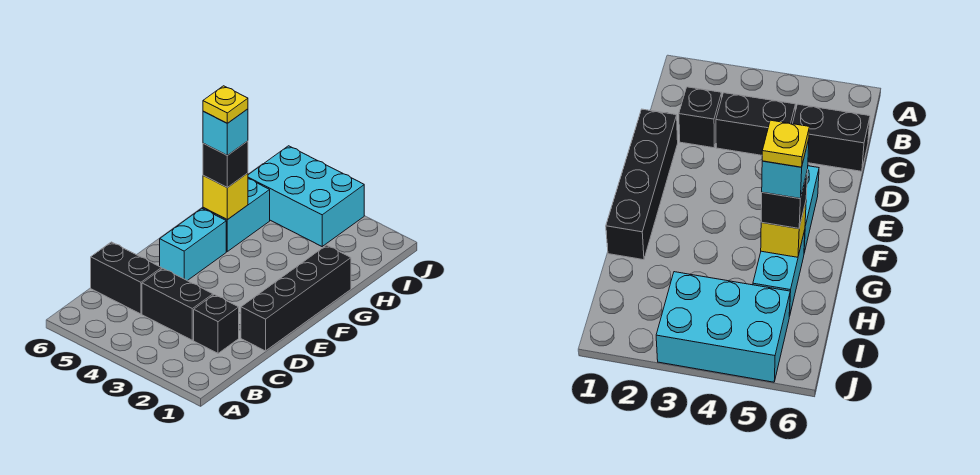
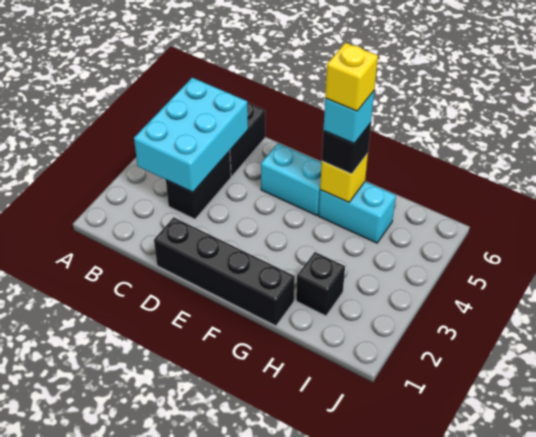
black brick C2 level 1 -> black brick H2 level 1
yellow plate G5 level 5 -> yellow brick G5 level 5
cyan brick I3:J5 level 1 -> cyan brick B3:C5 level 2

